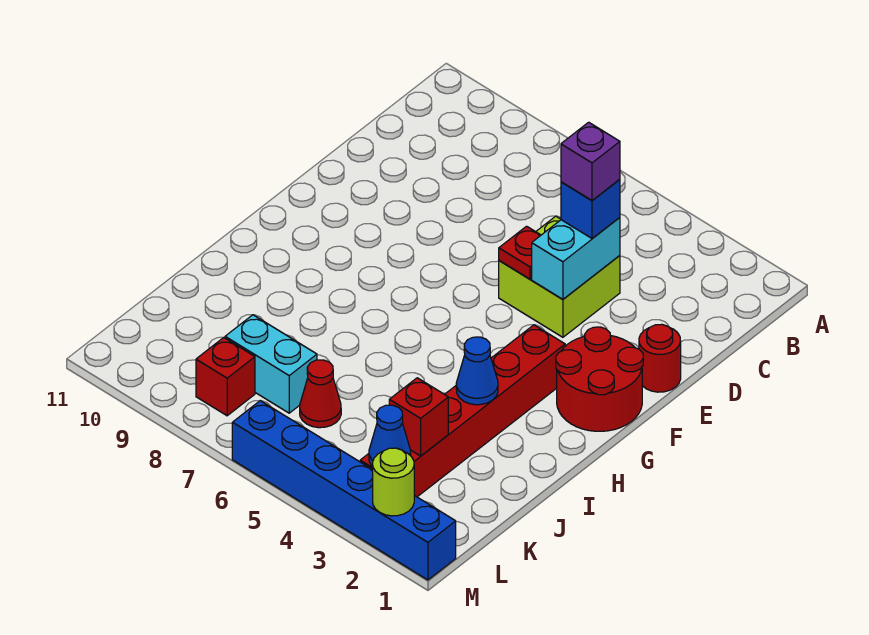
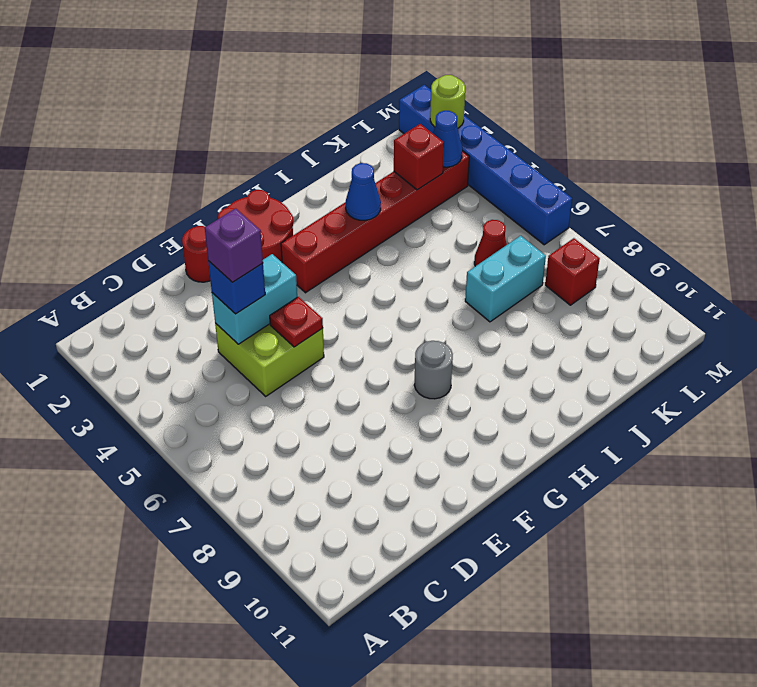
none -> grey round brick G8 level 1
cyan brick K7:K8 level 1 -> cyan brick J7:K7 level 1

